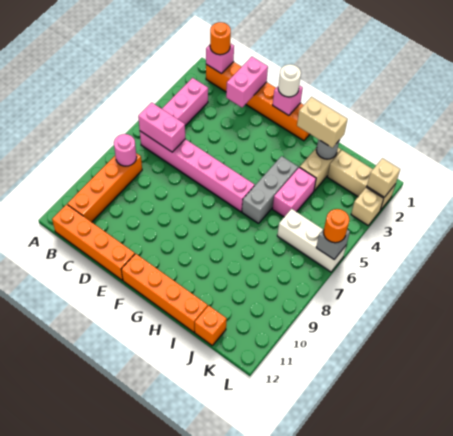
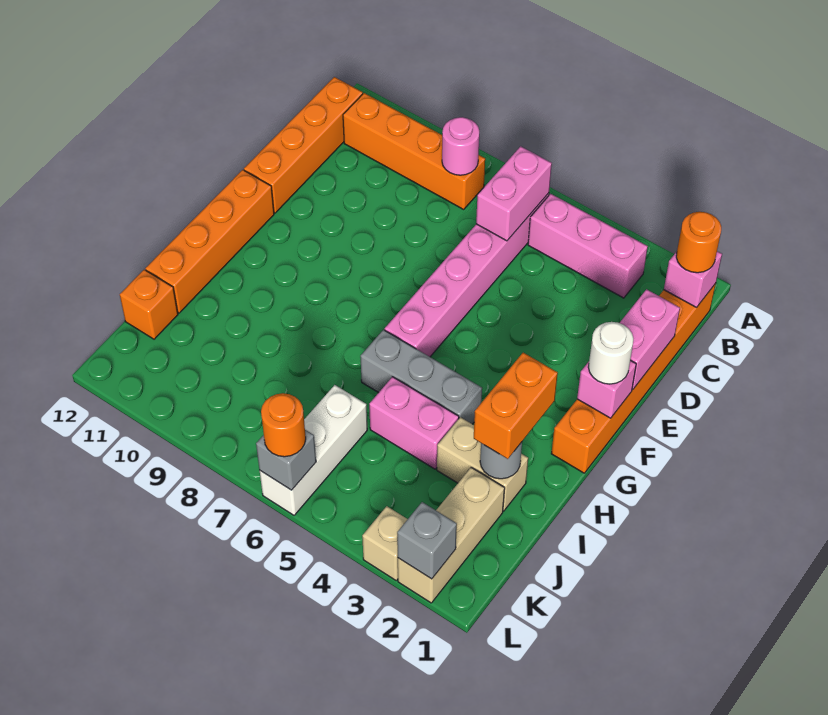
pink brick D1:D2 level 2 -> pink brick D1:E1 level 2
tan brick H2:I2 level 3 -> orange brick H2:I2 level 3
tan brick L2 level 2 -> grey brick L2 level 2

